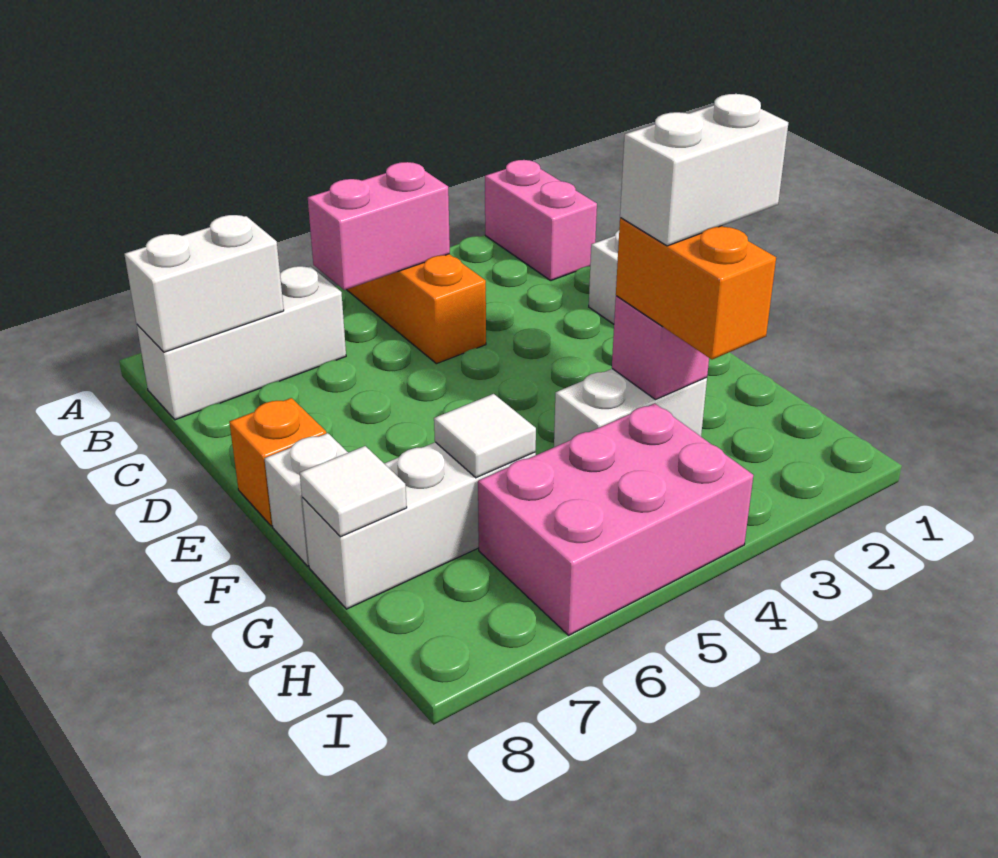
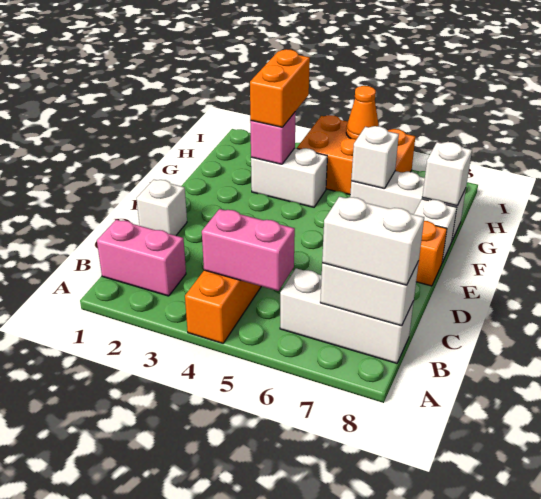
pink brick A1:B1 level 1 -> pink brick B1:B2 level 1
white brick G2:G3 level 4 -> white brick B7:B8 level 3
white tile G6 level 2 -> white brick G6 level 2
white tile G8 level 2 -> white brick G8 level 2
pink brick H4:I6 level 1 -> orange brick H4:I6 level 1
none -> orange cone I5 level 2

